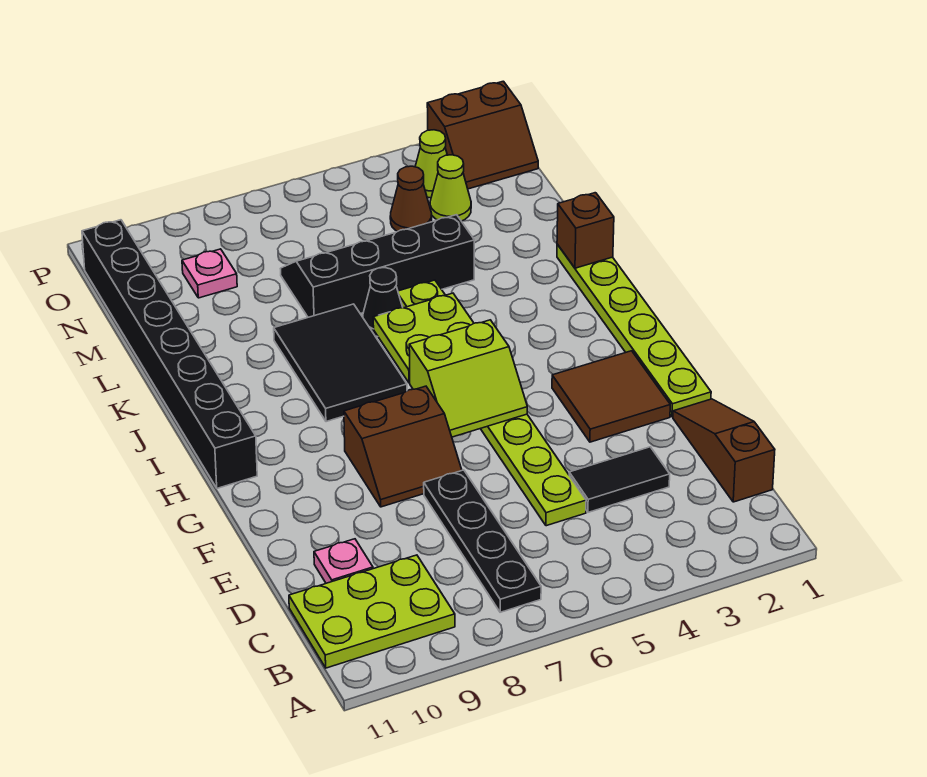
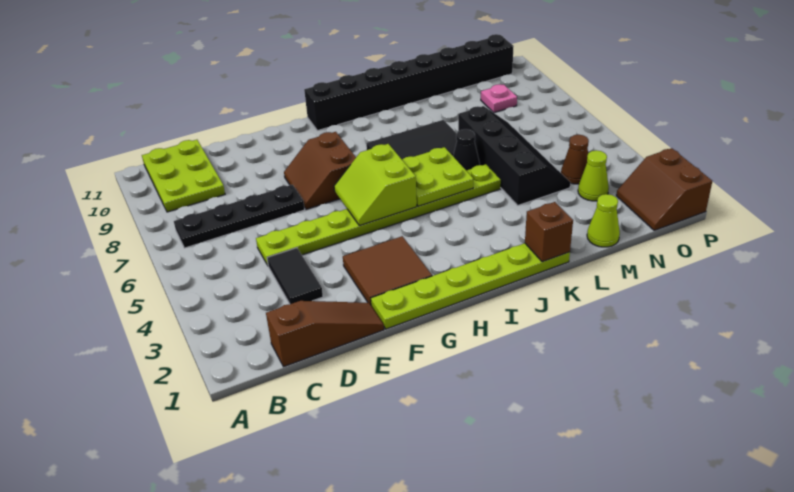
pink plate D10 level 1 -> none
lime cone O3 level 1 -> lime cone M1 level 1

